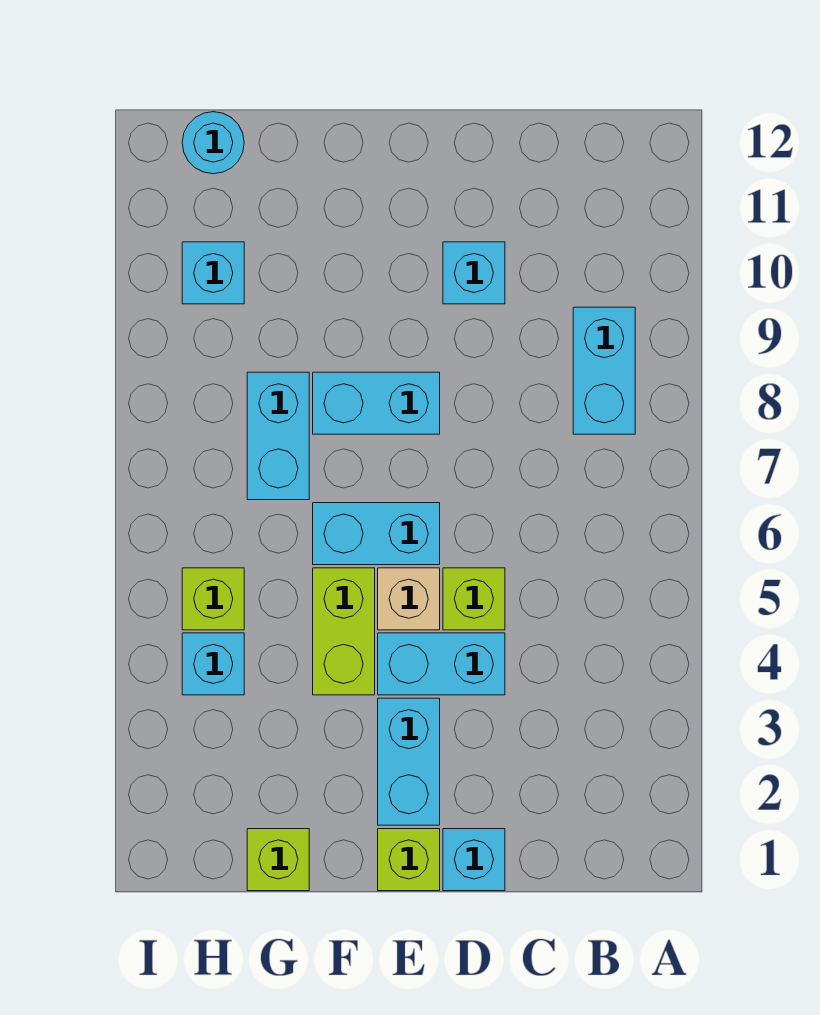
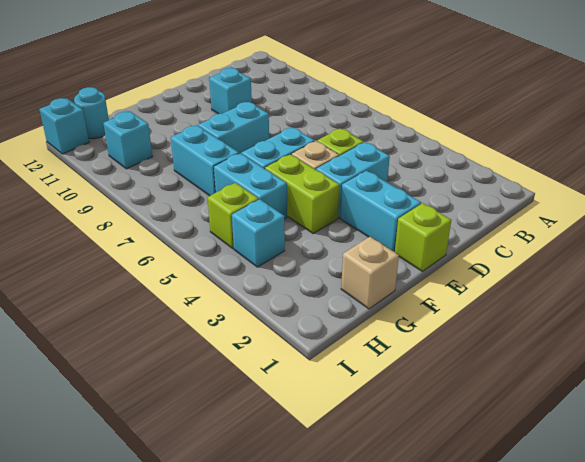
cyan brick B8:B9 level 1 -> cyan brick G5:G6 level 1
cyan brick D1 level 1 -> cyan brick I12 level 1
lime brick G1 level 1 -> tan brick G1 level 1

